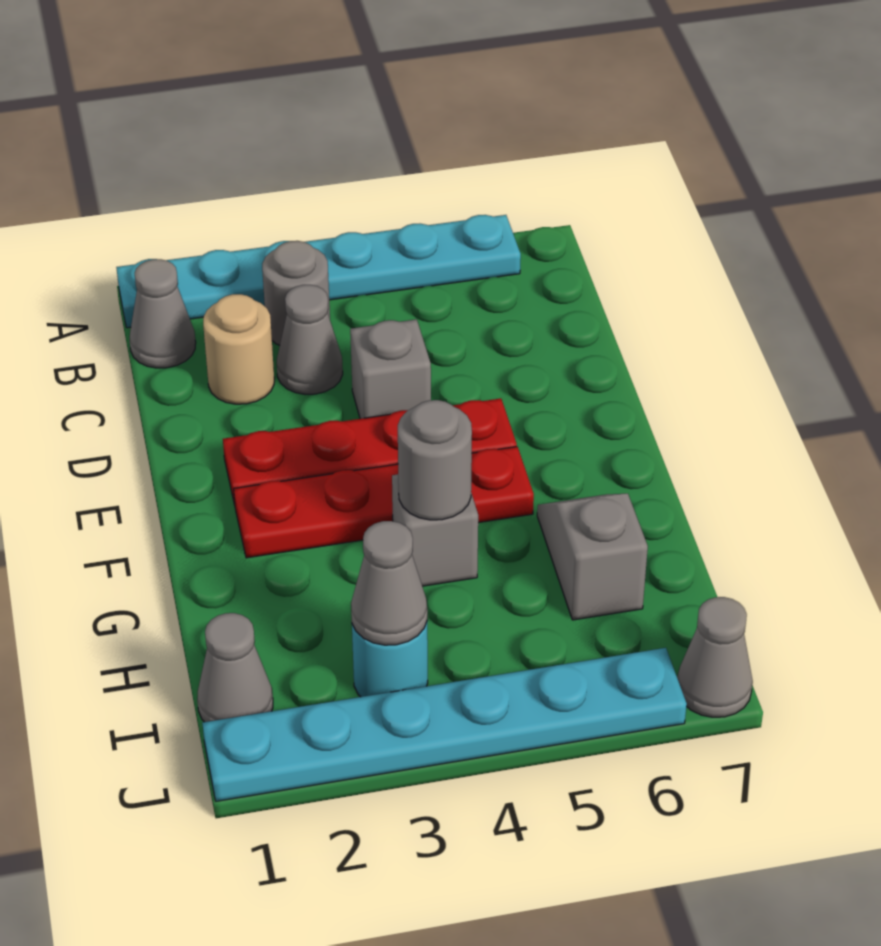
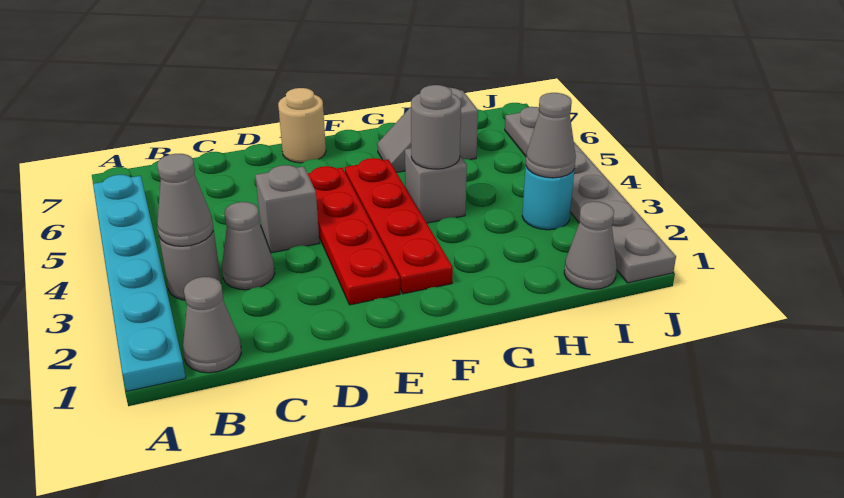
tan round brick C2 level 1 -> tan round brick E7 level 1
cyan plate J1:J6 level 1 -> grey plate J1:J6 level 1
grey cone J7 level 1 -> grey cone B3 level 2

